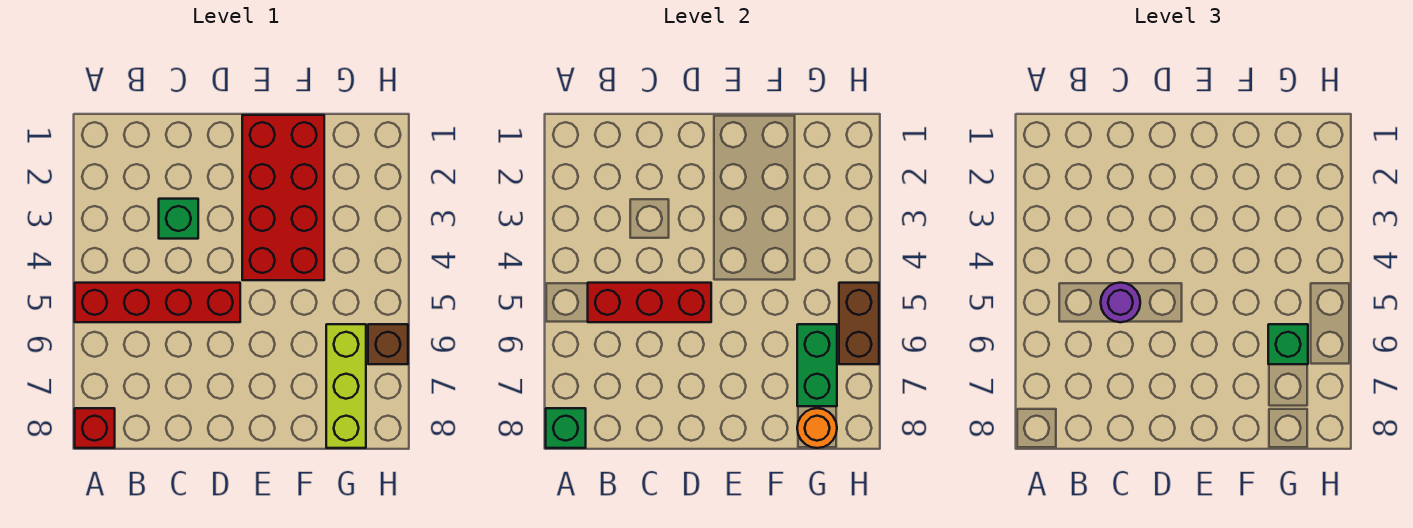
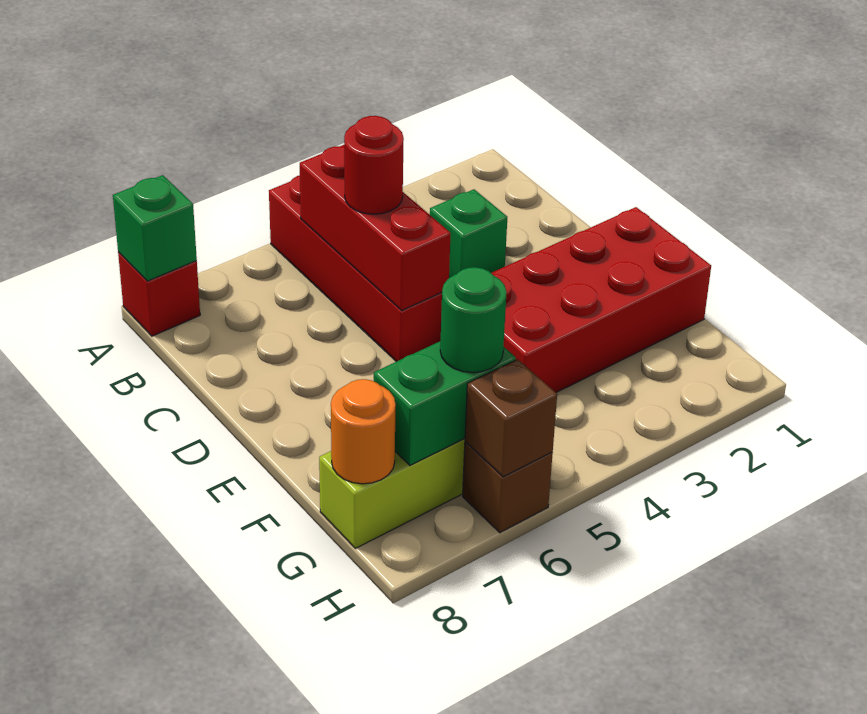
purple round brick C5 level 3 -> red round brick C5 level 3
green brick G6 level 3 -> green round brick G6 level 3
brown brick H5:H6 level 2 -> brown brick H6 level 2

